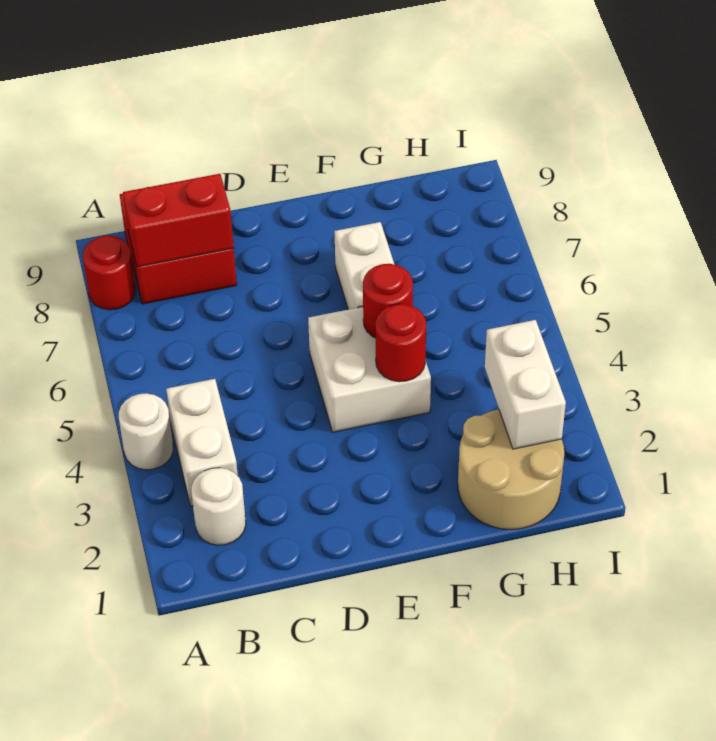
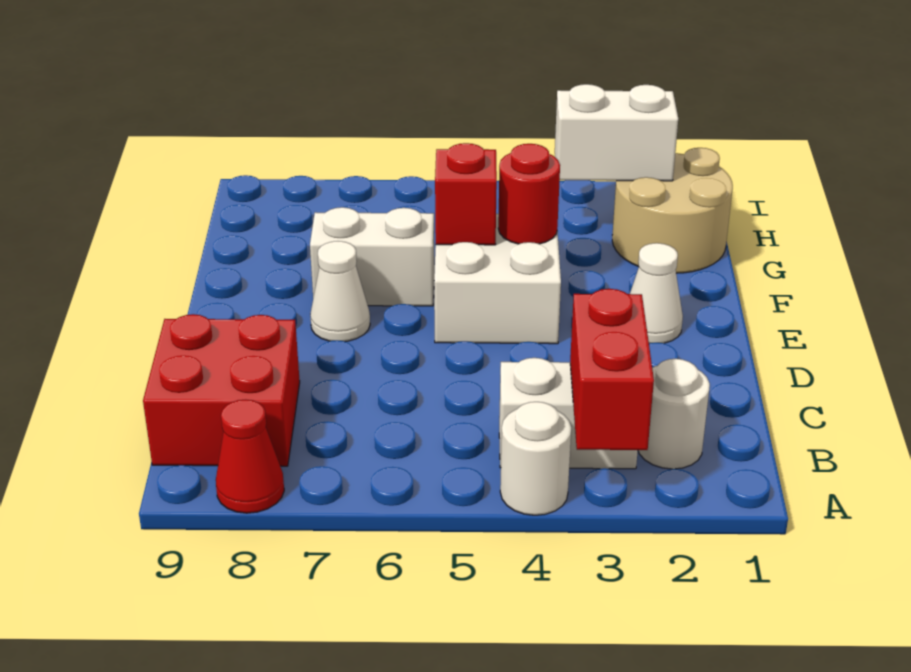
red round brick A8 level 1 -> red cone A8 level 1
red brick B8:C8 level 2 -> red brick A3:B3 level 2
none -> white cone E2 level 1
none -> white cone E7 level 1
red round brick F5 level 2 -> red brick F5 level 2

